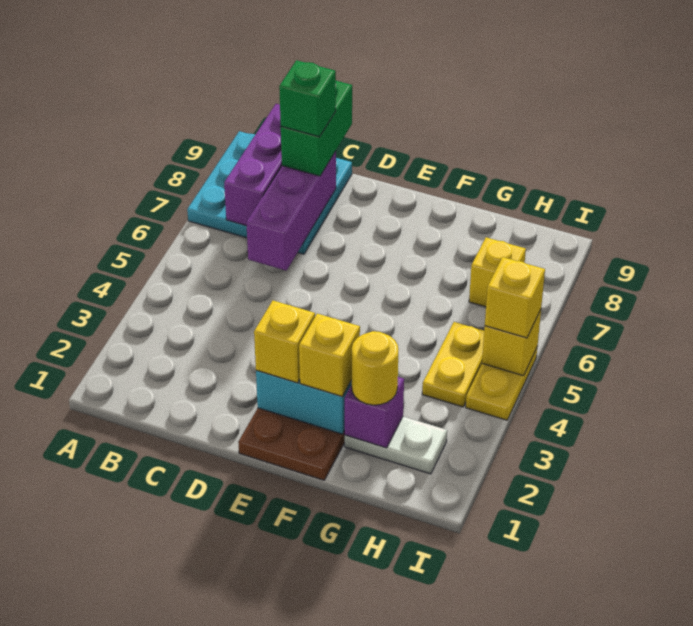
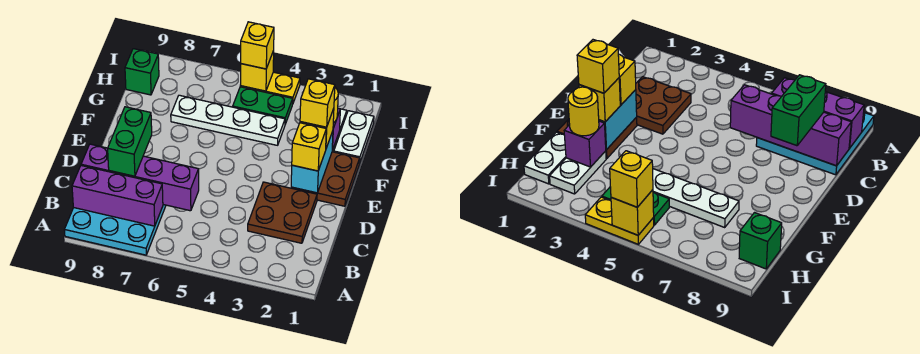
none -> brown plate C2:D3 level 1
purple brick C6:C8 level 2 -> purple brick C6:C9 level 2
green brick C8:C9 level 3 -> green brick C8:D8 level 3
green brick C8 level 4 -> green brick H9 level 1
none -> white plate G1:H1 level 1
none -> white plate G4:G7 level 1
yellow plate H4:H5 level 1 -> green plate H4:H5 level 1
yellow brick H7 level 1 -> yellow brick F2 level 4

